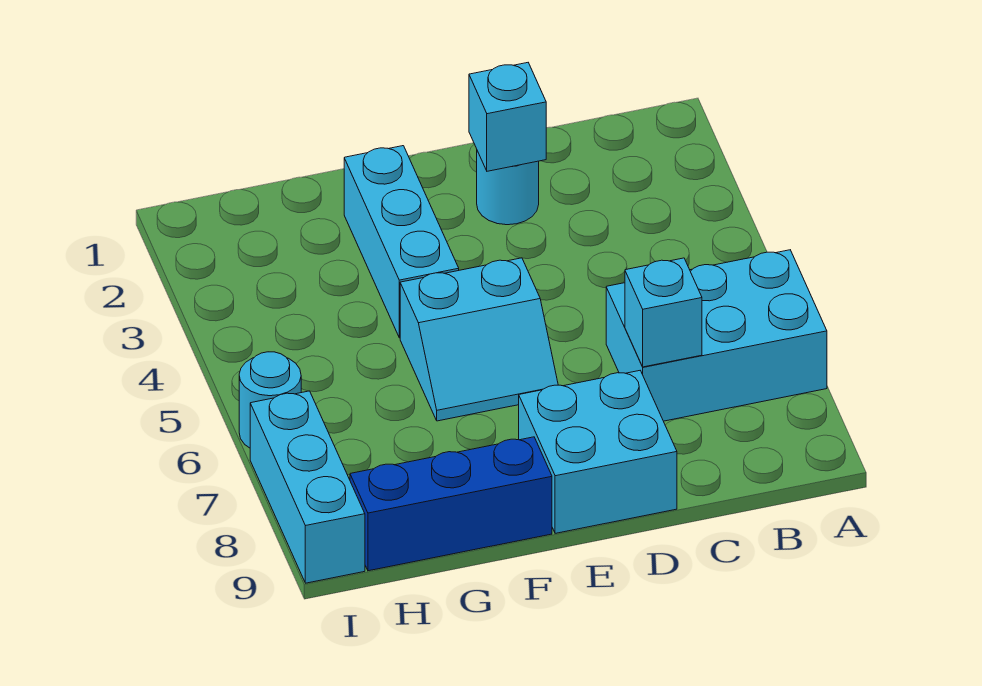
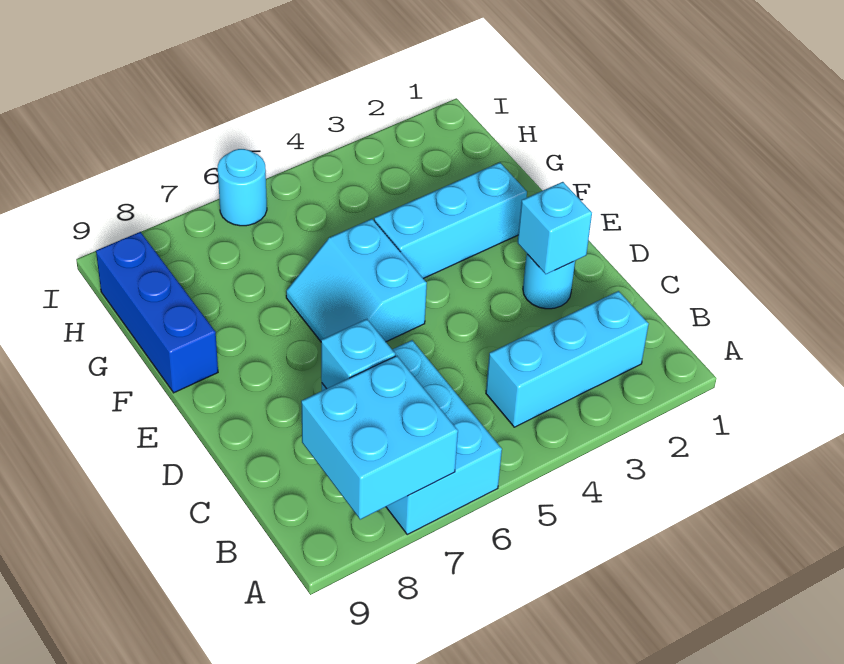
cyan brick D8:E9 level 1 -> cyan brick A7:B8 level 2
cyan brick I7:I9 level 1 -> cyan brick B2:B4 level 1

